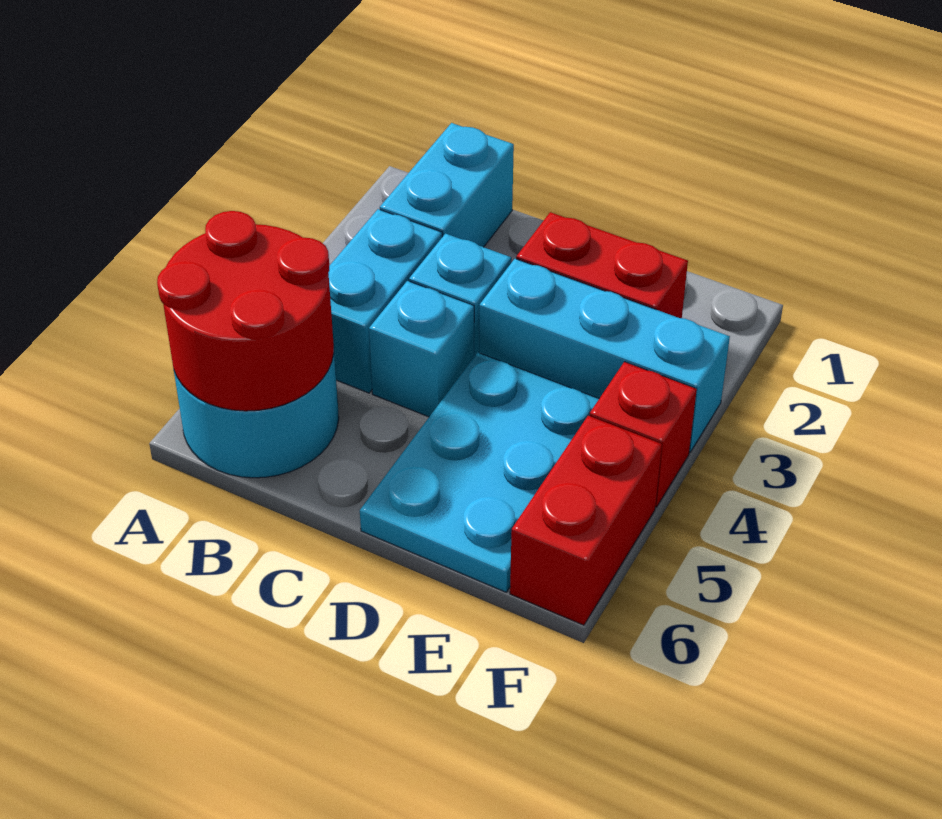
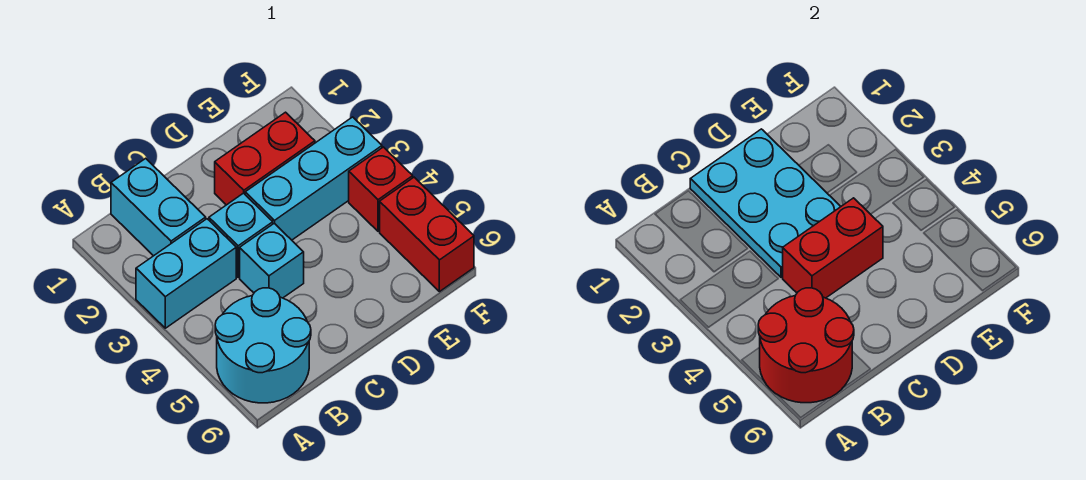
cyan brick B3:B4 level 1 -> cyan brick A3:B3 level 1
none -> red brick C4:D4 level 2
cyan plate D4:E6 level 1 -> cyan plate C1:D3 level 2

